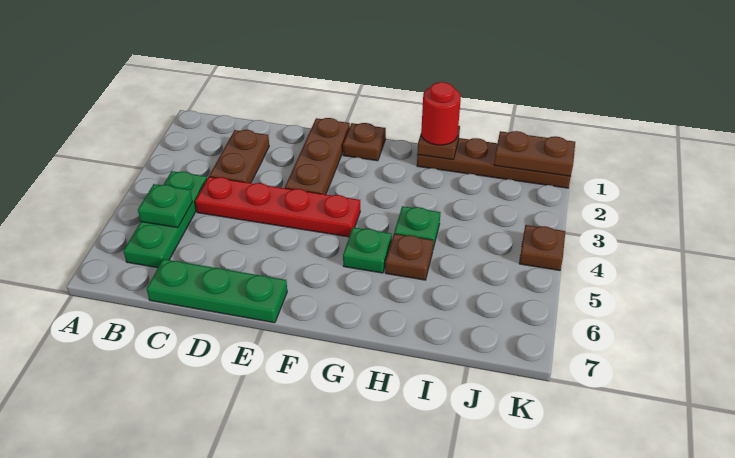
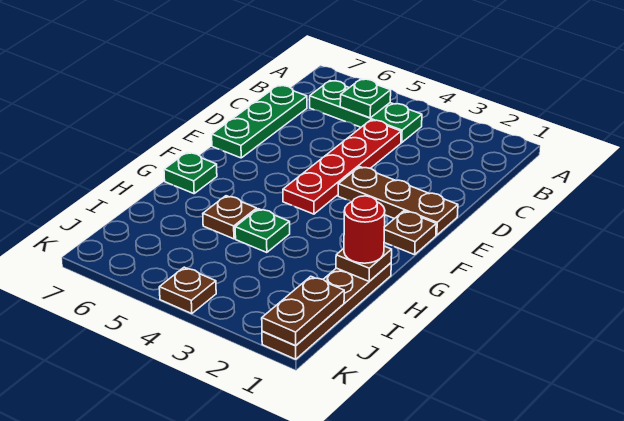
brown plate C2:C3 level 1 -> none
green plate G5 level 1 -> green plate G7 level 1

